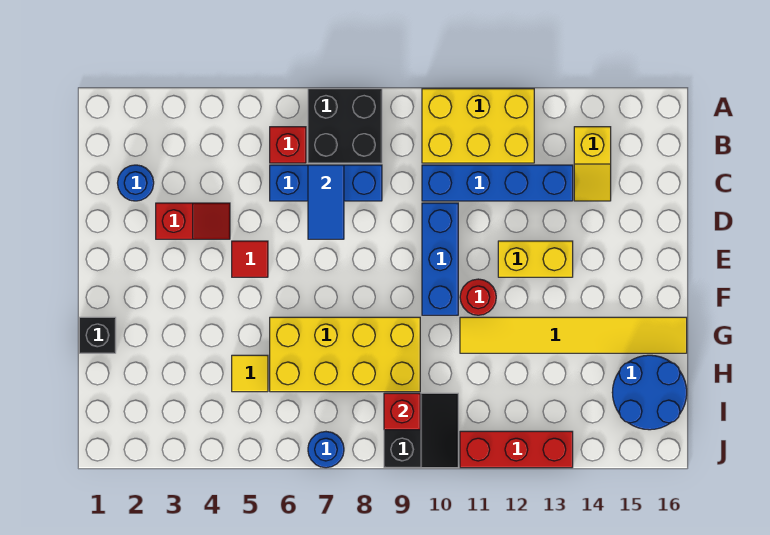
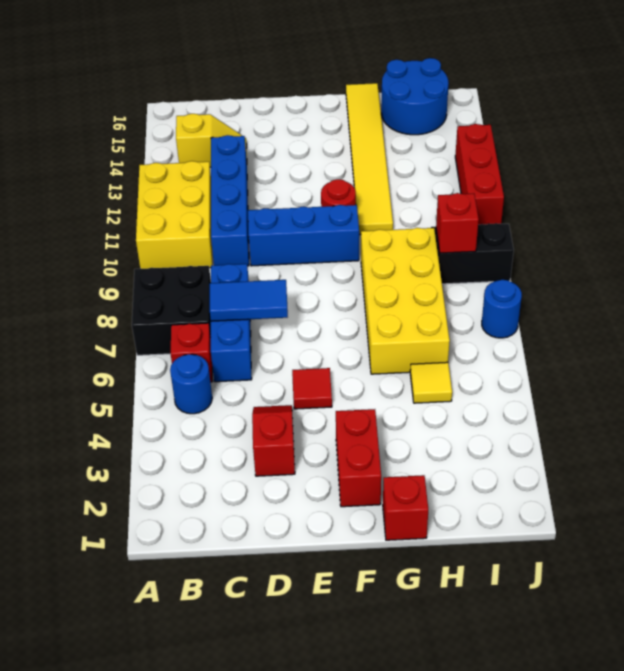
blue round brick C2 level 1 -> blue round brick B5 level 1
yellow brick E12:E13 level 1 -> none
none -> red brick F2:F3 level 1
black brick G1 level 1 -> red brick G1 level 1

